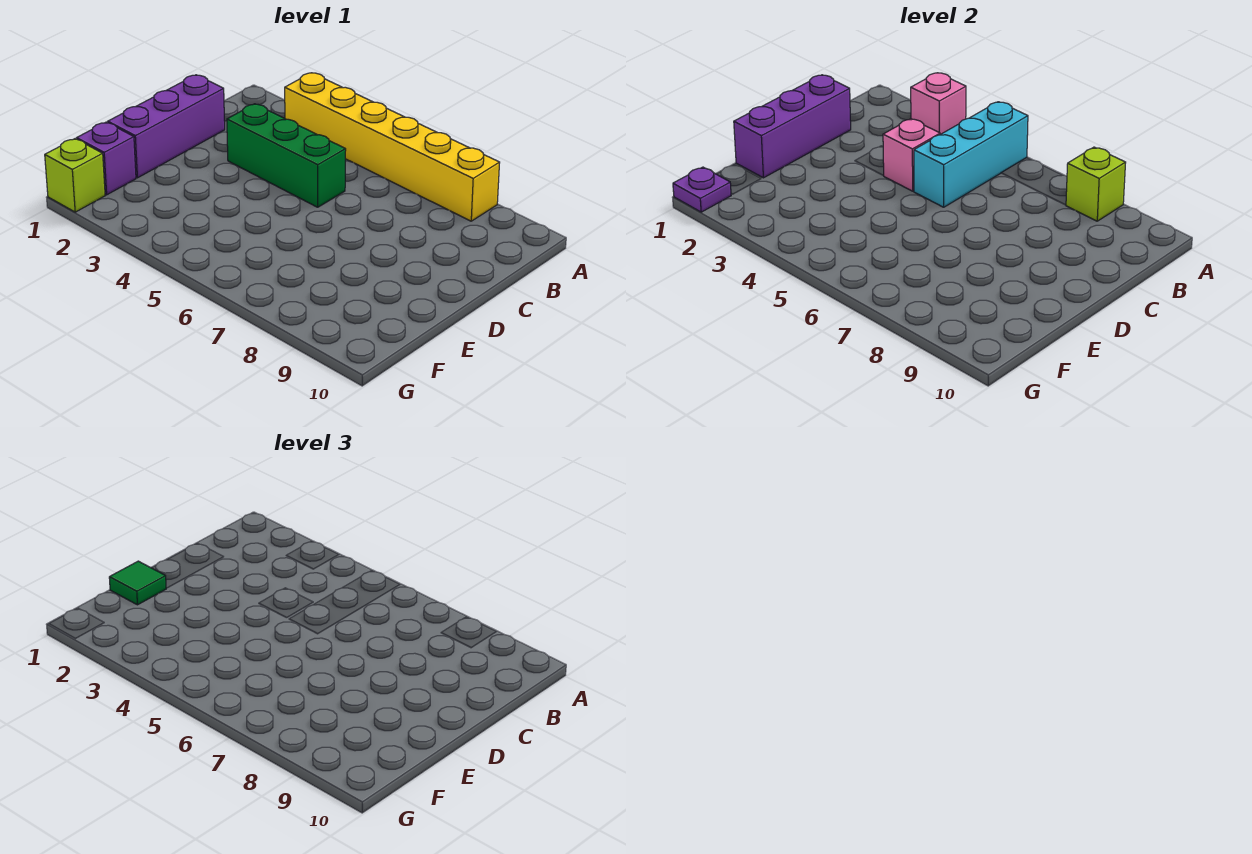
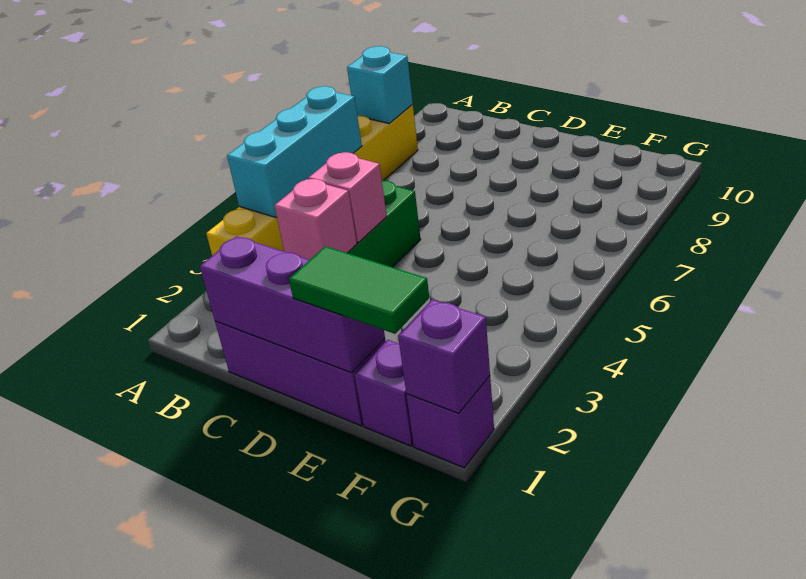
pink brick A3 level 2 -> pink brick C3 level 2
cyan brick A5:C5 level 2 -> cyan brick A4:A6 level 2
lime brick A8 level 2 -> cyan brick A8 level 2
green tile E1 level 3 -> green tile E1:F1 level 3
lime brick G1 level 1 -> purple brick G1 level 1
purple plate G1 level 2 -> purple brick G1 level 2

